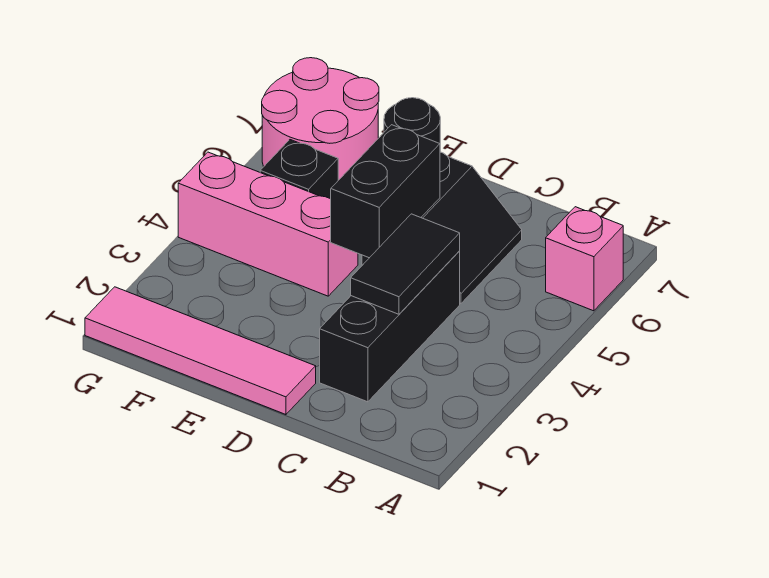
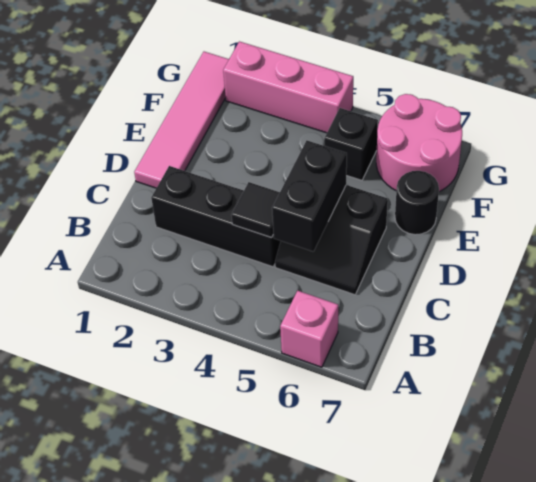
black tile C3:C4 level 2 -> black tile C4 level 2
black brick D4:D5 level 2 -> black brick C5:D5 level 2
pink brick E4:G4 level 1 -> pink brick G2:G4 level 1

